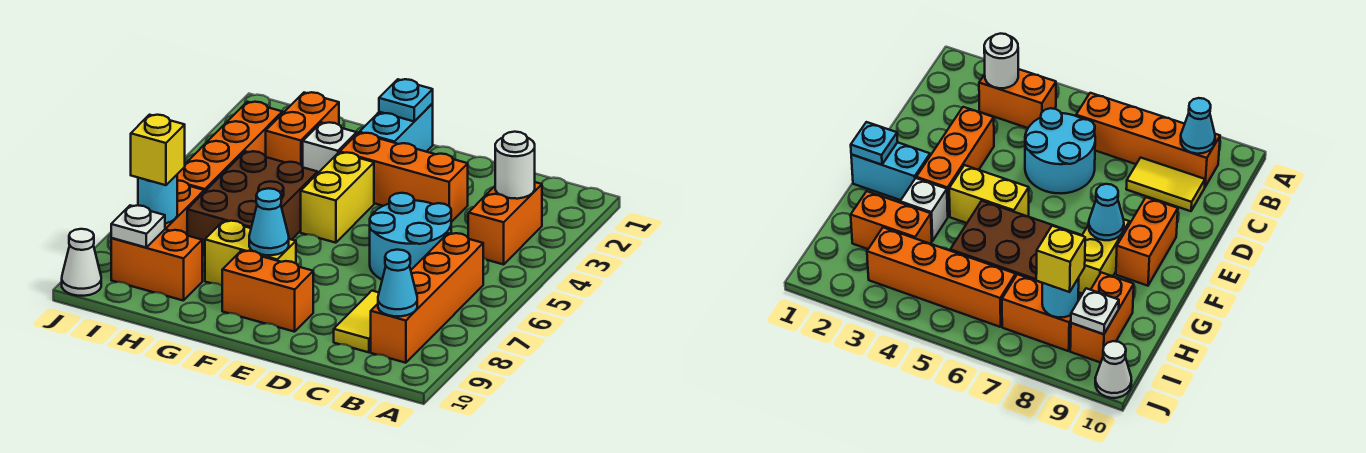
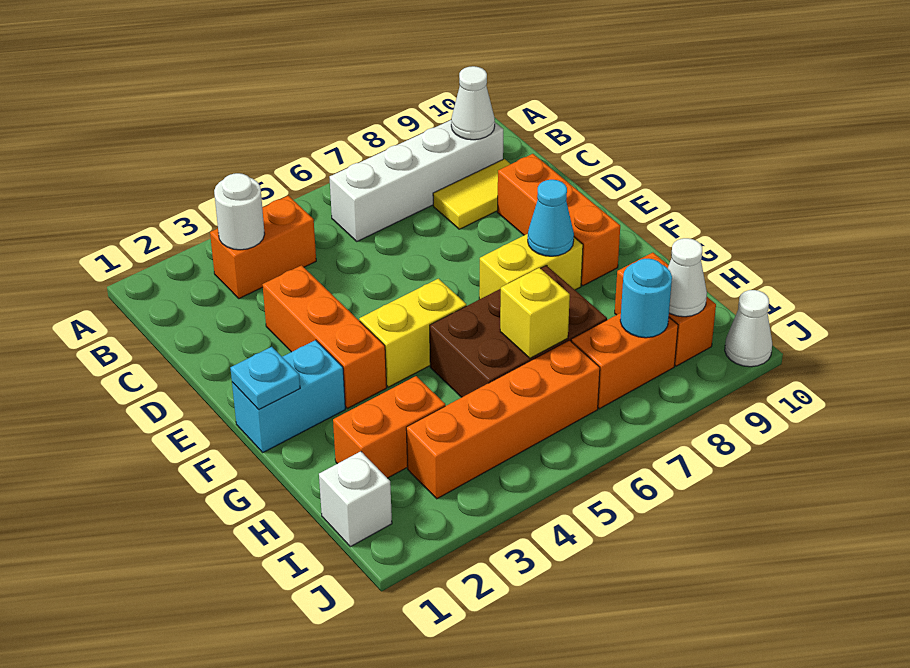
orange brick B6:B9 level 1 -> white brick B6:B9 level 1
cyan cone B9 level 2 -> white cone B9 level 2
cyan round brick C5:D6 level 1 -> none
orange brick E9:F9 level 1 -> orange brick D9:F9 level 1
yellow brick F8:G8 level 1 -> yellow brick F7:F8 level 1
white brick G3 level 1 -> white brick I1 level 1
yellow brick I8 level 3 -> yellow brick H6 level 2
white plate I9 level 2 -> white cone I9 level 2

